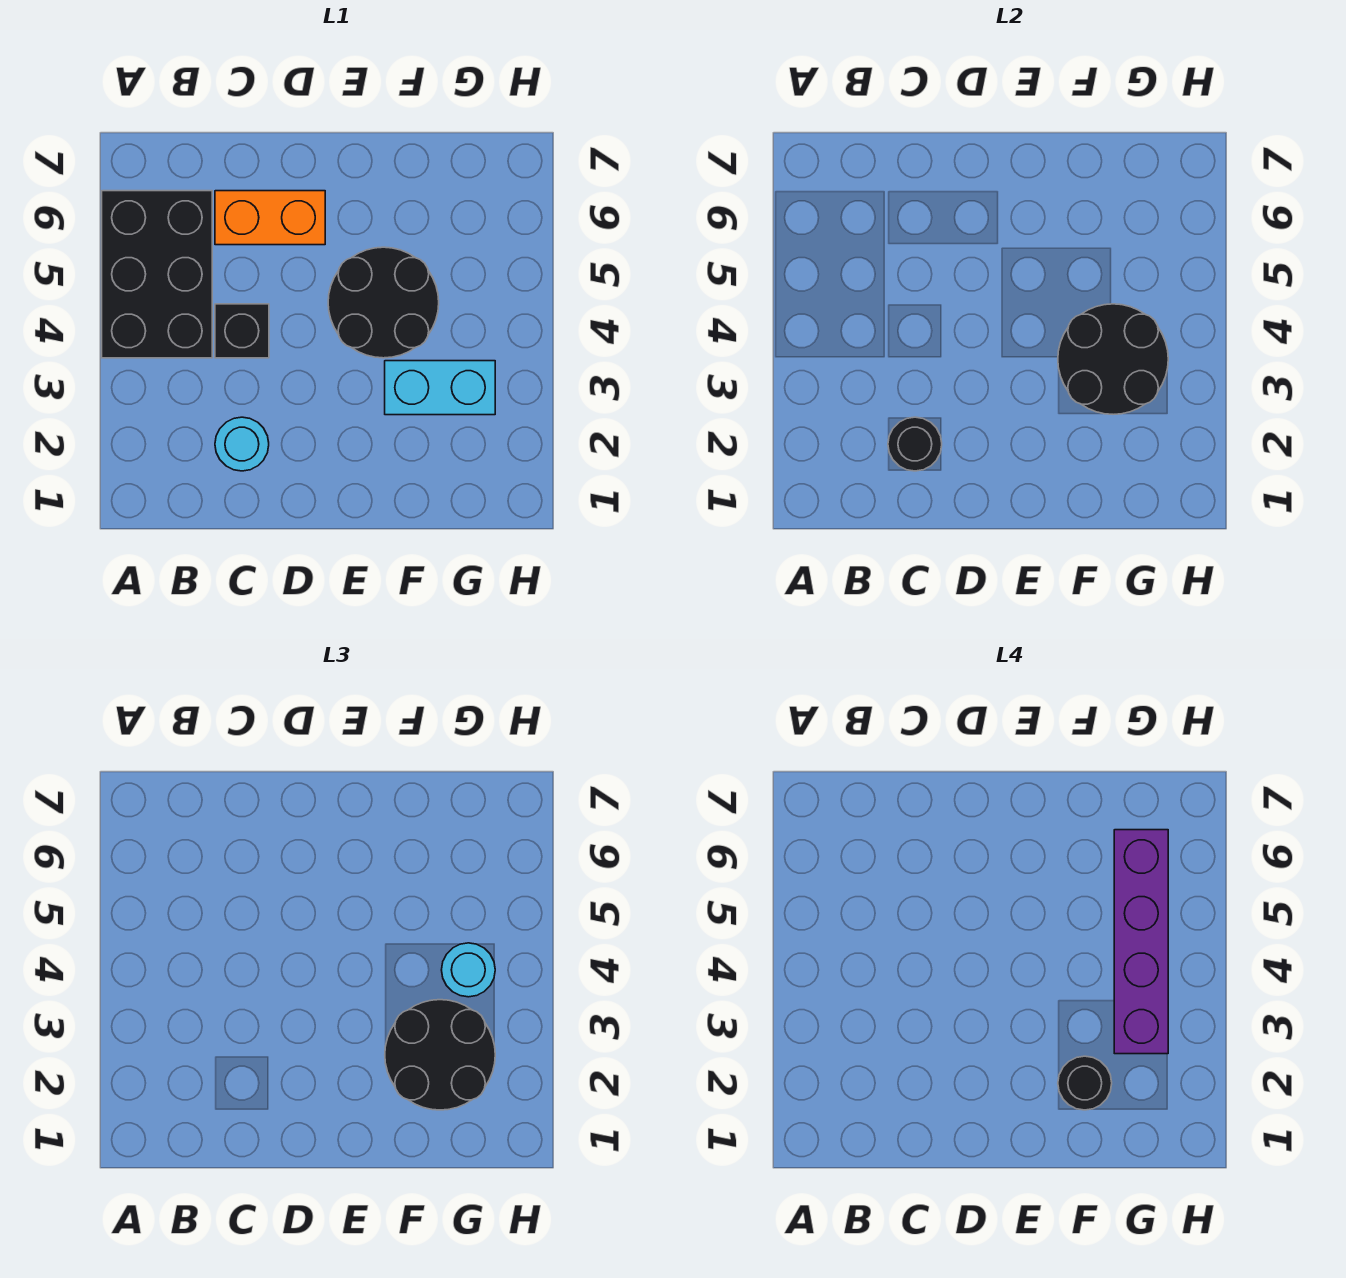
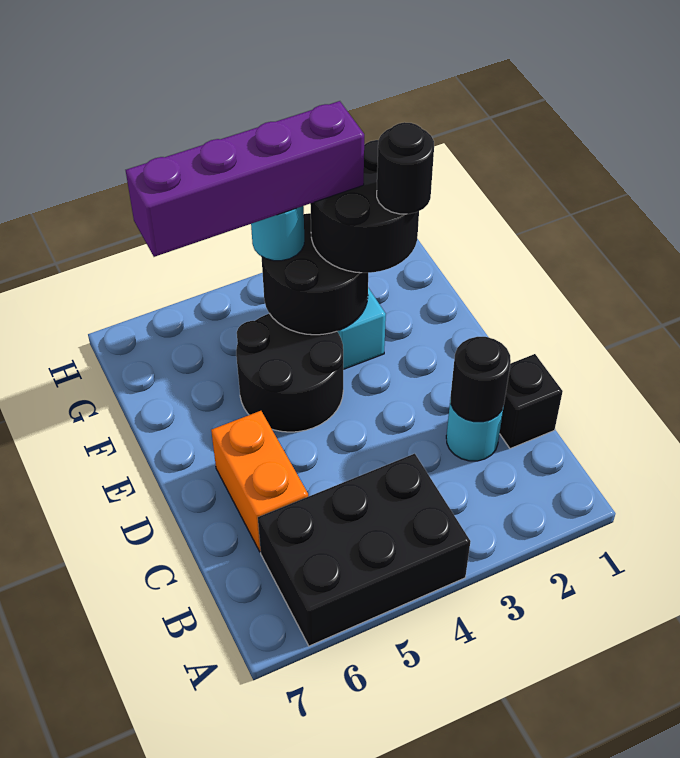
black brick C4 level 1 -> black brick C1 level 1

